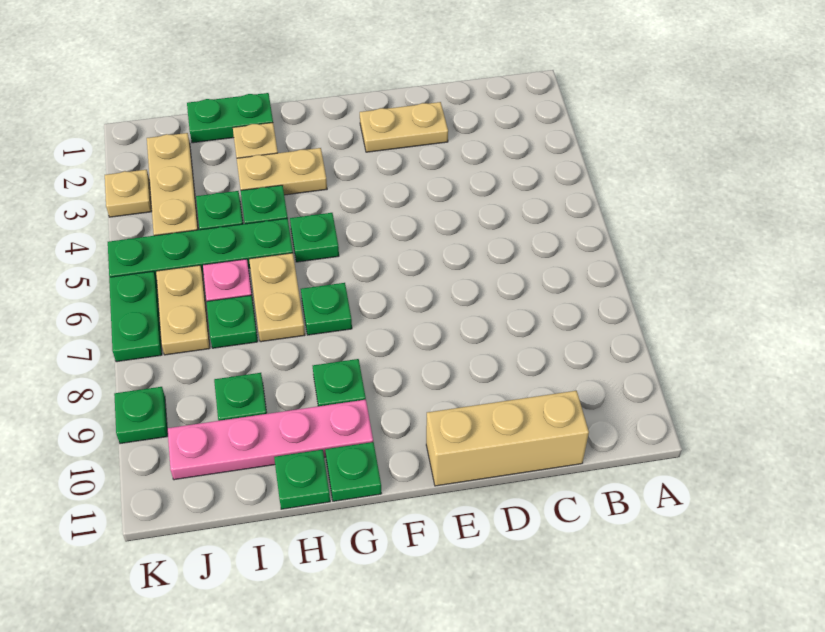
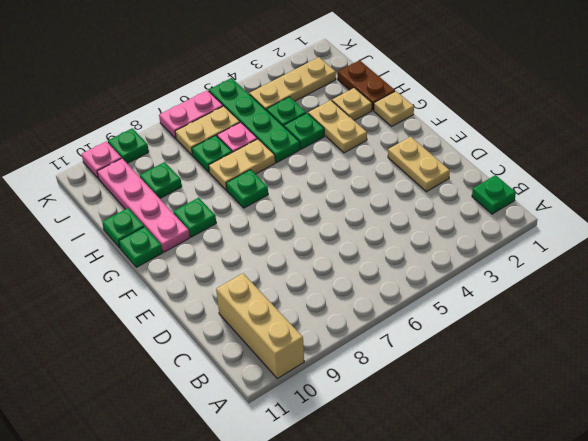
tan brick C11:E11 level 1 -> tan brick A10:C10 level 1
green plate G5 level 1 -> green plate B1 level 1
green plate H1:I1 level 1 -> brown plate H1:I1 level 1
tan plate K3 level 1 -> tan plate G1 level 1
green plate K6:K7 level 1 -> pink plate K6:K7 level 1
none -> pink plate K10 level 1

